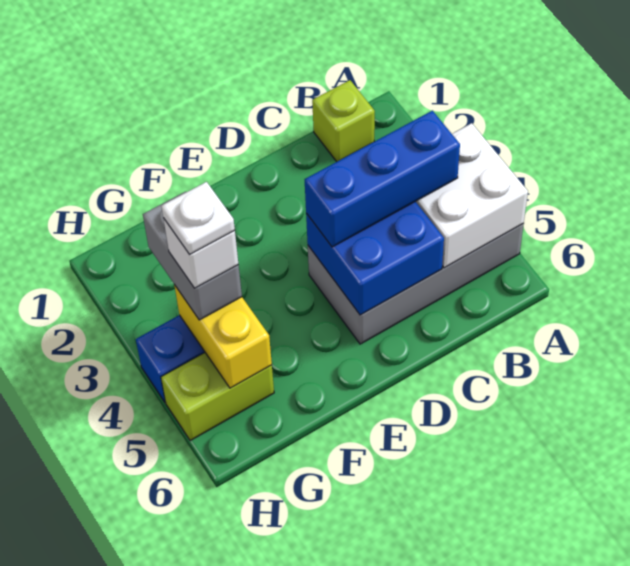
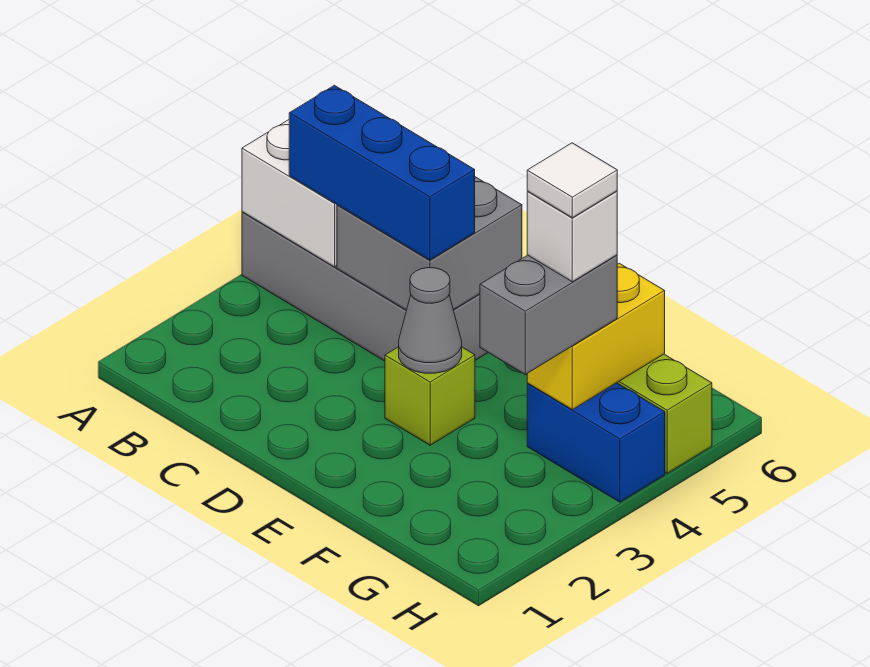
lime brick B1 level 1 -> lime brick E3 level 1
blue brick C4:D5 level 2 -> grey brick C4:D5 level 2
none -> grey cone E3 level 2
white plate G4 level 5 -> white tile G4 level 5

